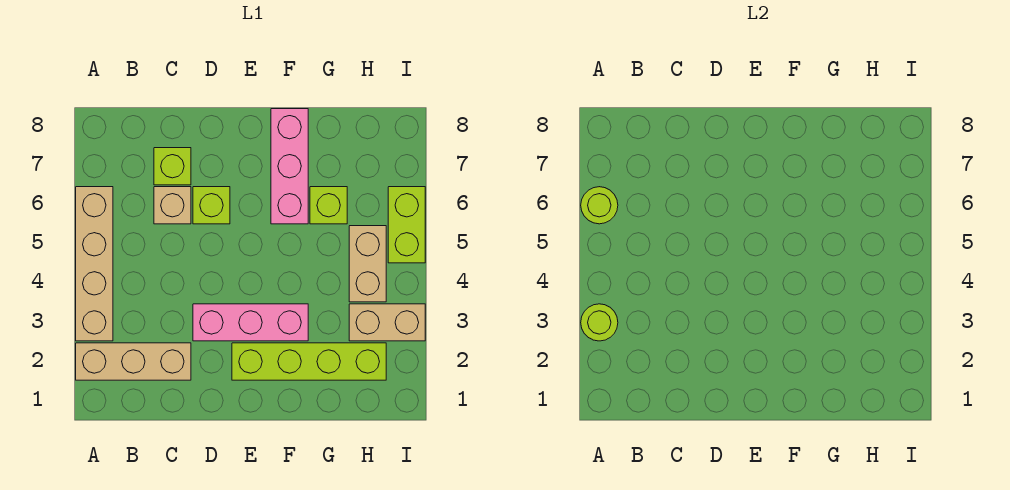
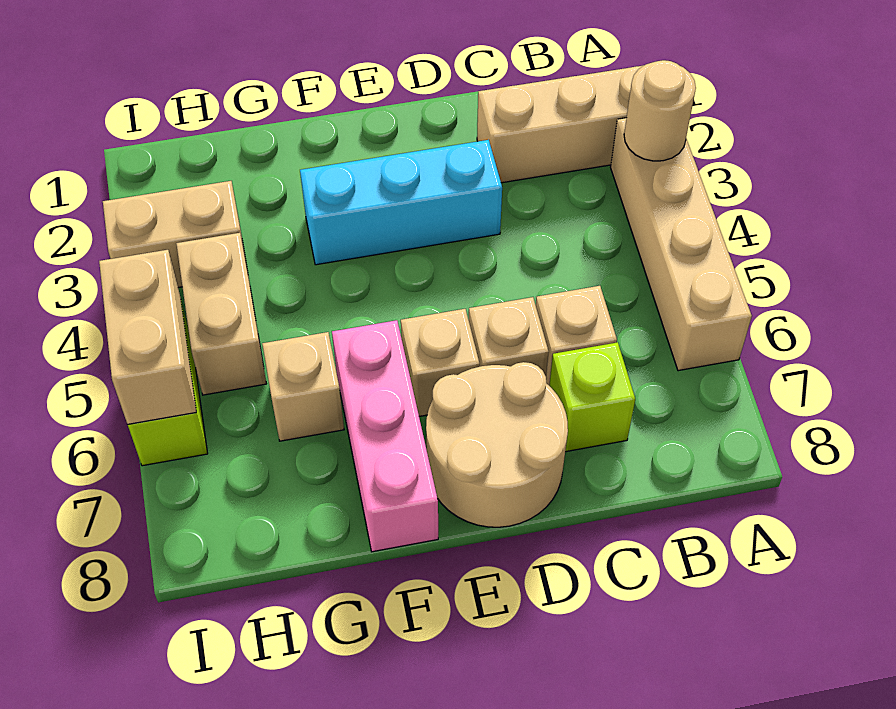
lime round brick A3 level 2 -> tan round brick A3 level 2
lime round brick A6 level 2 -> none
pink brick D3:F3 level 1 -> cyan brick D3:F3 level 1
lime brick D6 level 1 -> tan brick D6 level 1
none -> tan round brick D7:E8 level 1
lime brick E2:H2 level 1 -> none
none -> tan brick E6 level 1
lime brick G6 level 1 -> tan brick G6 level 1
none -> tan brick I5:I6 level 2

